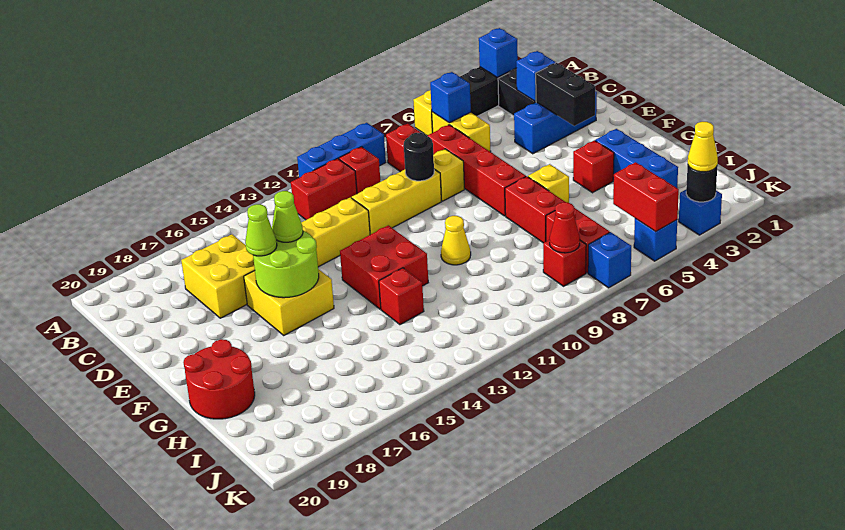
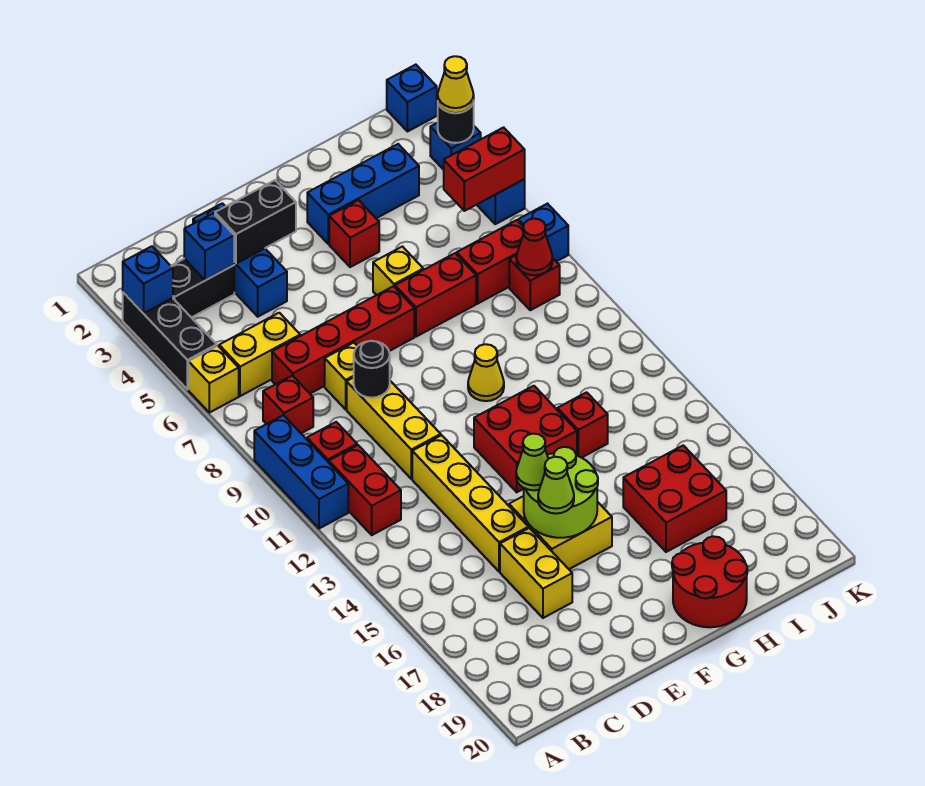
blue brick B6 level 2 -> blue brick K1 level 1
yellow brick C16:D17 level 1 -> yellow brick D16:D17 level 1
none -> red brick H16:I17 level 1

